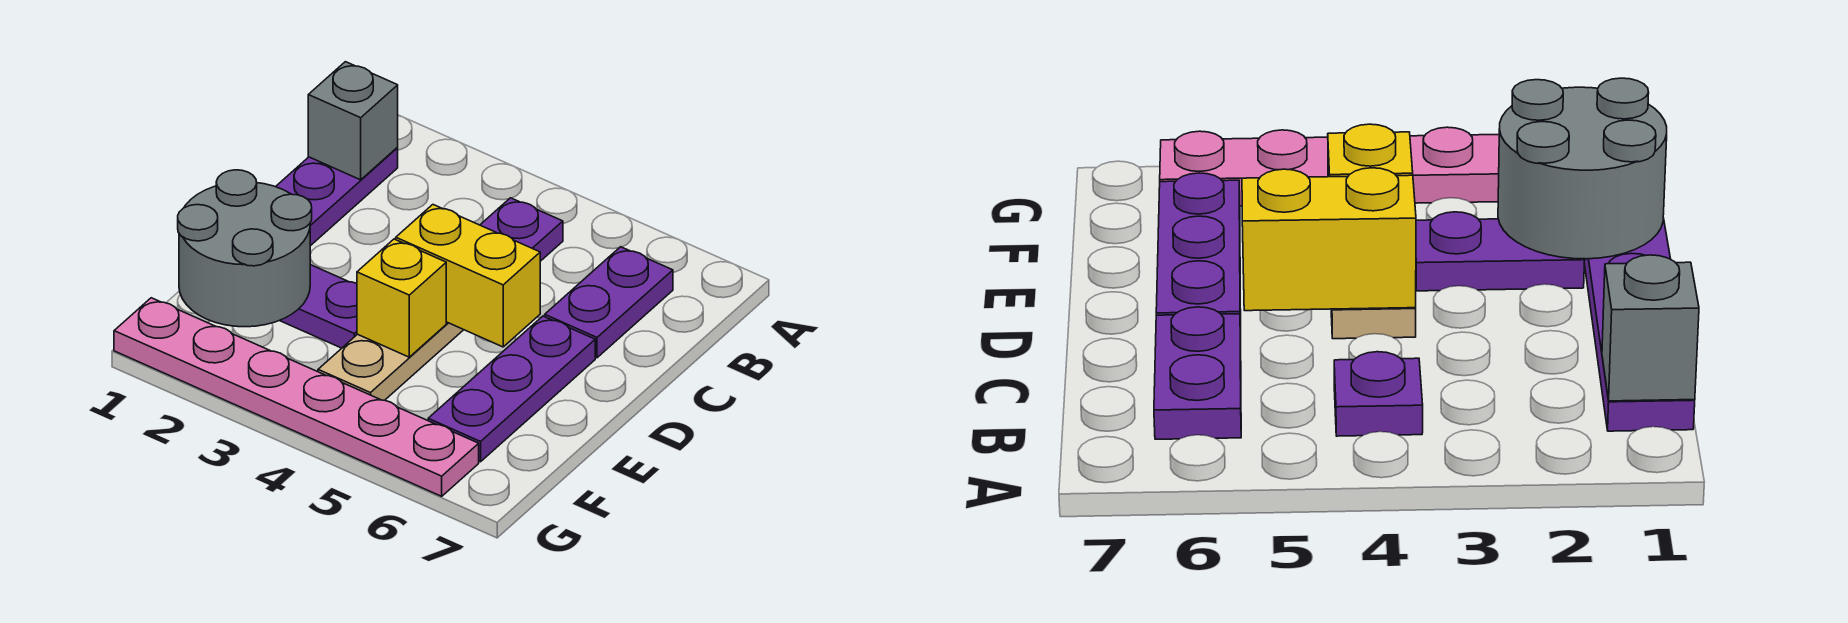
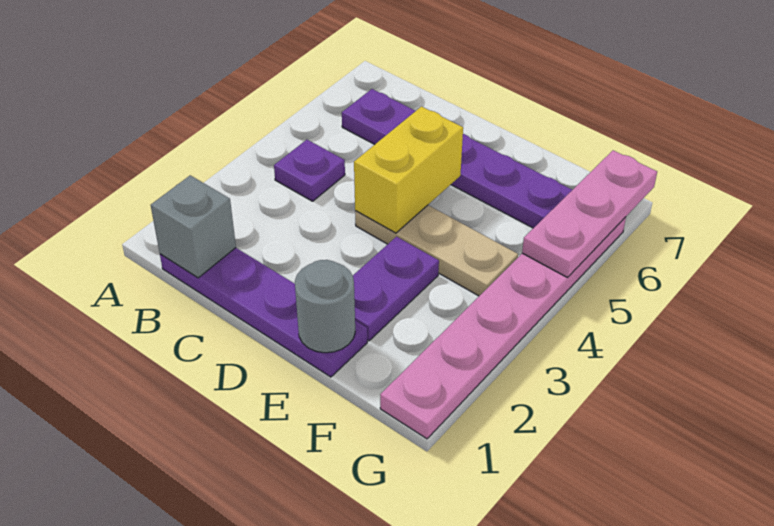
grey round brick E1:F2 level 2 -> grey round brick E1 level 2
yellow brick E4 level 2 -> none
none -> pink plate G5:G7 level 2

